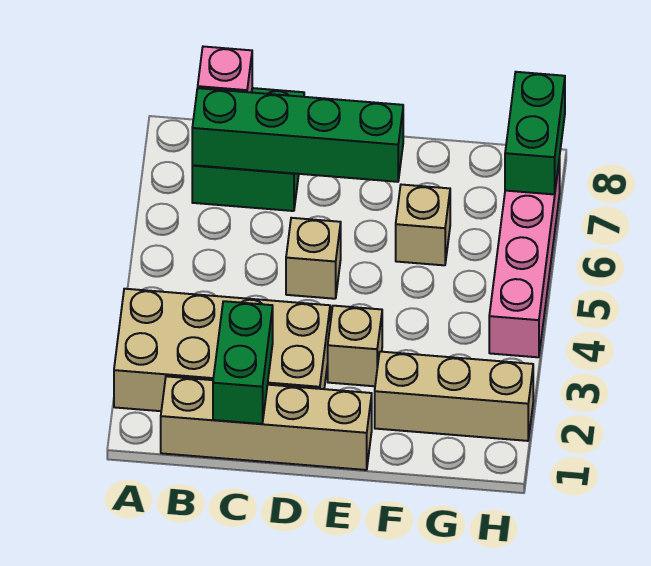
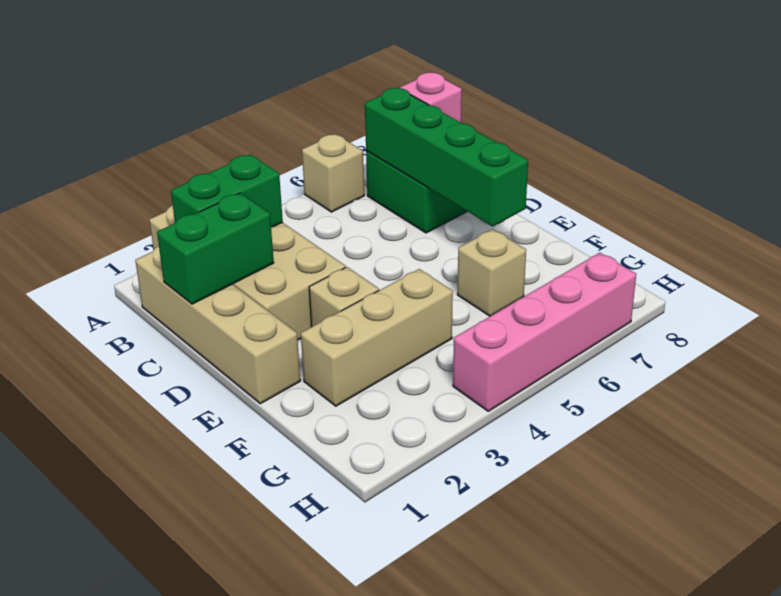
tan brick D5 level 1 -> tan brick A6 level 1
tan brick F2:H2 level 1 -> tan brick F2:F4 level 1
green brick H7:H8 level 2 -> green brick B2:B3 level 2

